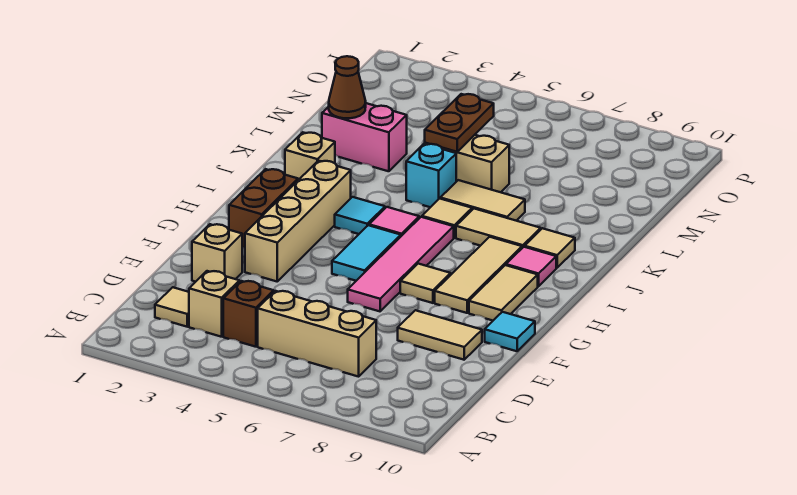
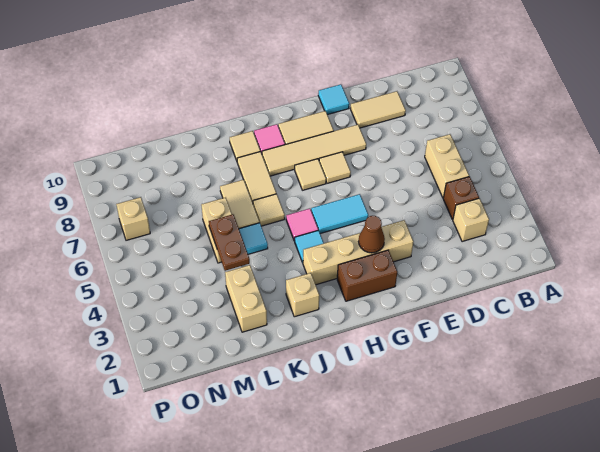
tan tile C2 level 1 -> tan tile H7 level 1
tan brick C5:C7 level 1 -> tan brick C5:C6 level 1
tan brick E2 level 1 -> tan brick O7 level 1
tan tile E8:E9 level 1 -> tan tile D9:E9 level 1
pink tile F6:I6 level 1 -> none
tan tile G8:I8 level 1 -> tan tile F8:I8 level 1
cyan brick K5 level 1 -> cyan tile K5 level 1
pink brick L2:L3 level 1 -> tan brick L2:L3 level 1
brown cone L2 level 2 -> brown cone G3 level 2
brown plate L5:M5 level 2 -> brown plate L4:L5 level 2

